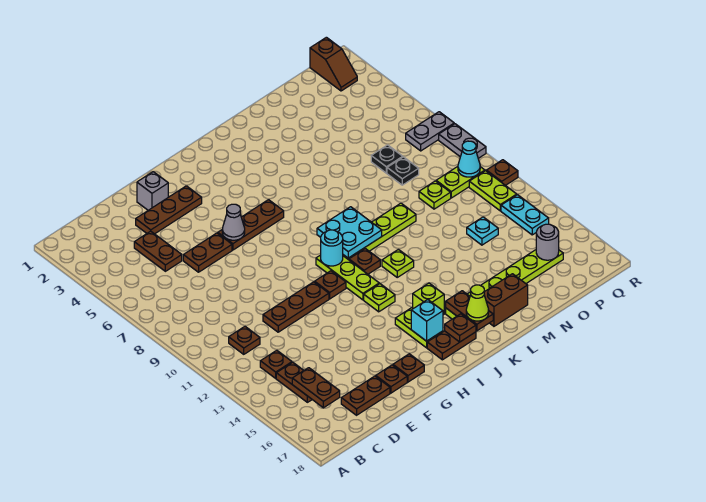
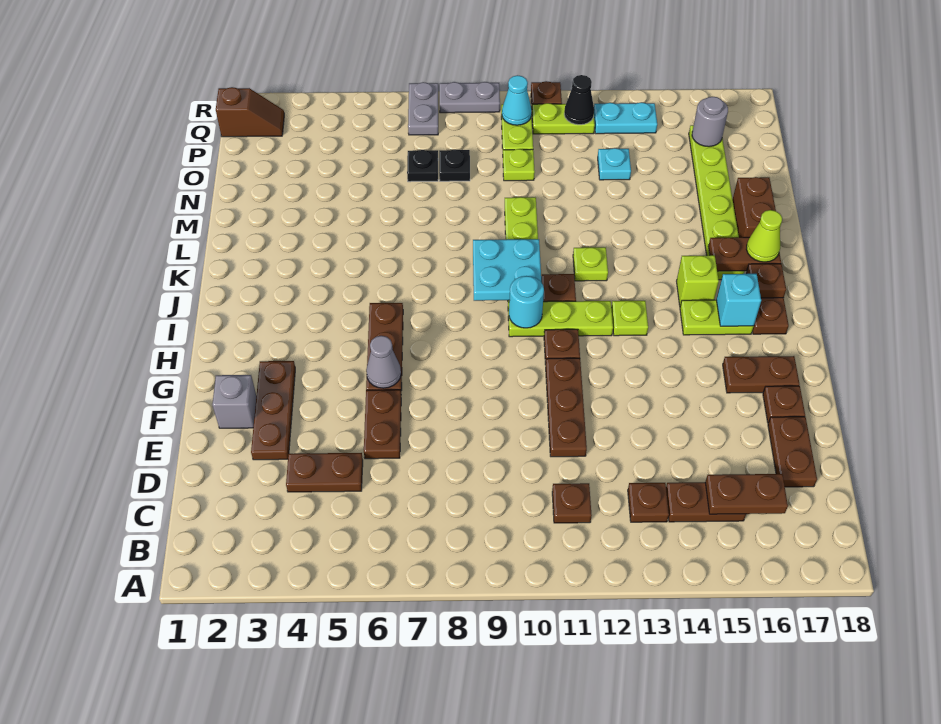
brown plate G17 level 1 -> brown plate G16:G17 level 1
none -> black cone Q12 level 2

